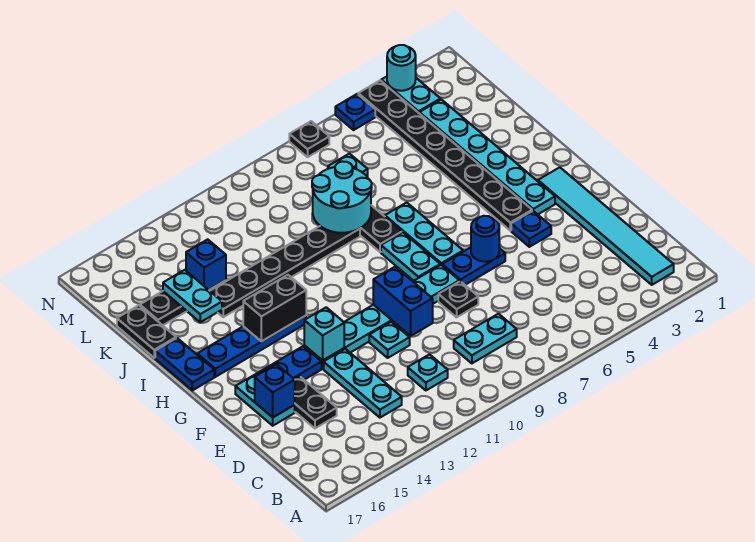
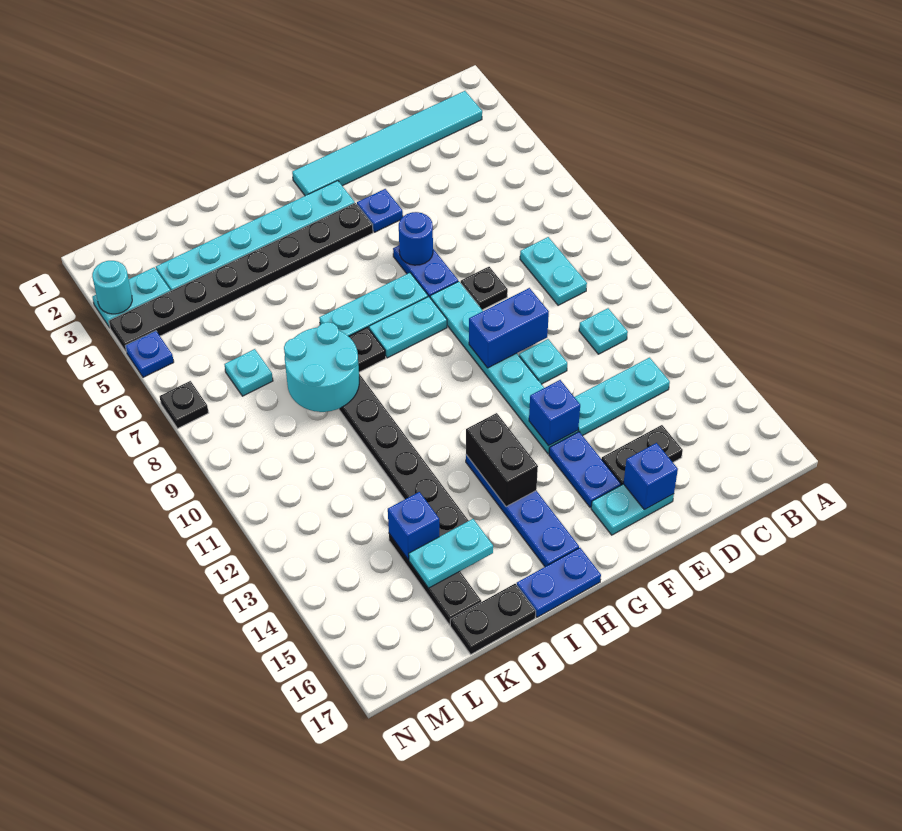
cyan brick F13 level 2 -> blue brick F13 level 2

